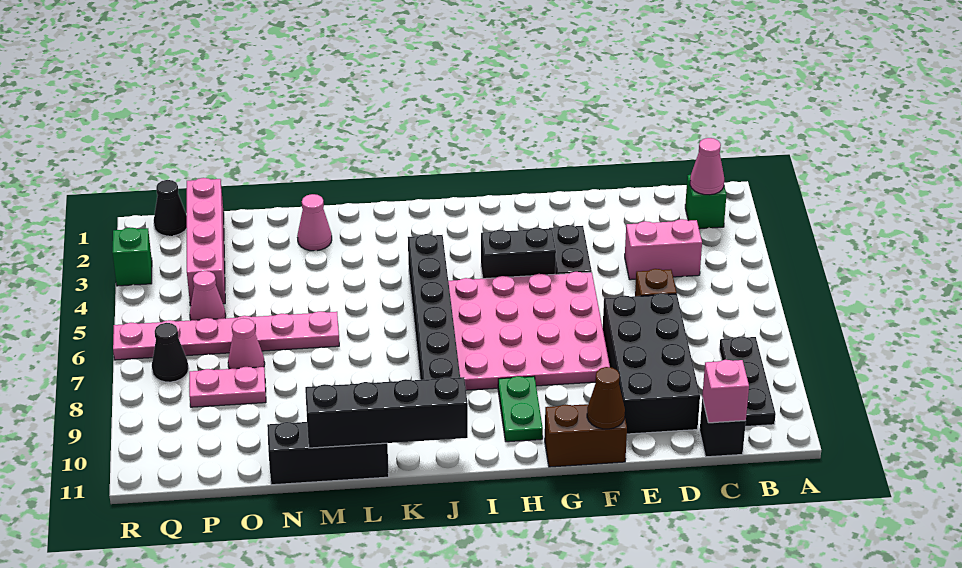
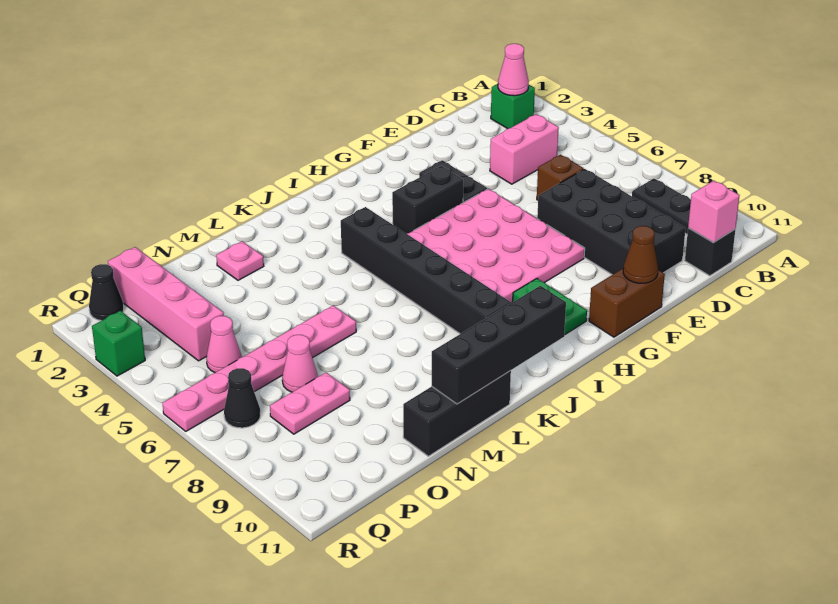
pink cone M2 level 1 -> pink plate M2 level 1

